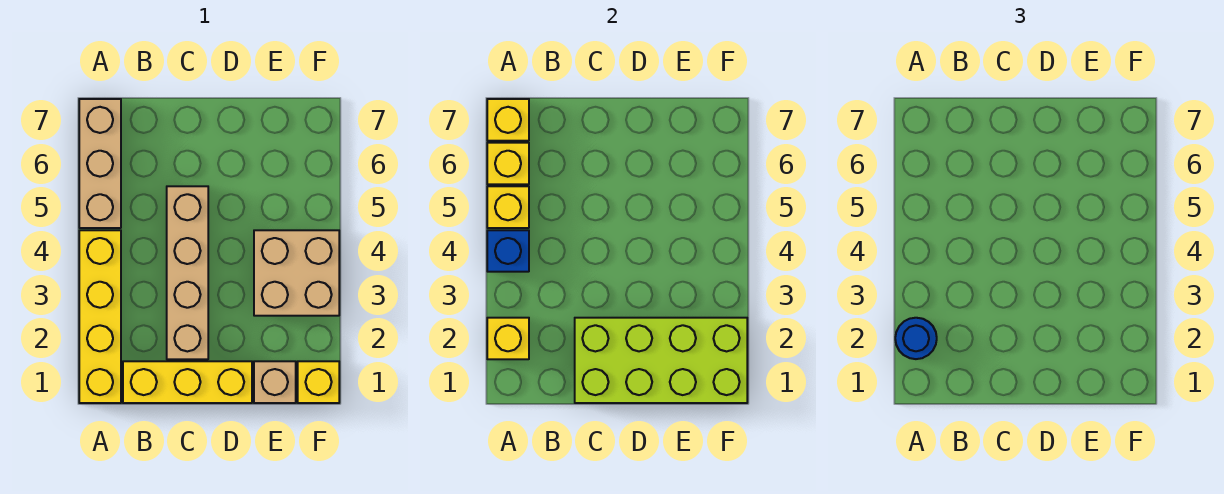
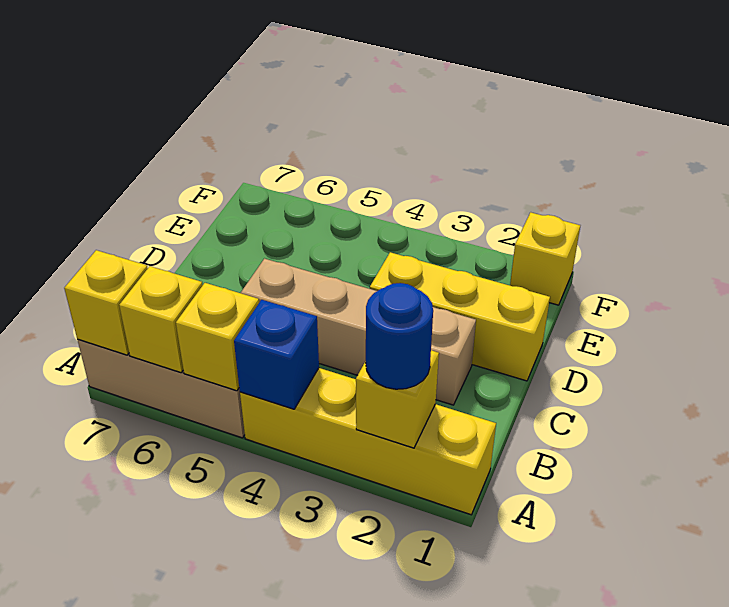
yellow brick B1:D1 level 1 -> yellow brick D1:D3 level 1
lime brick C1:F2 level 2 -> none
tan brick E1 level 1 -> none
tan brick E3:F4 level 1 -> none

